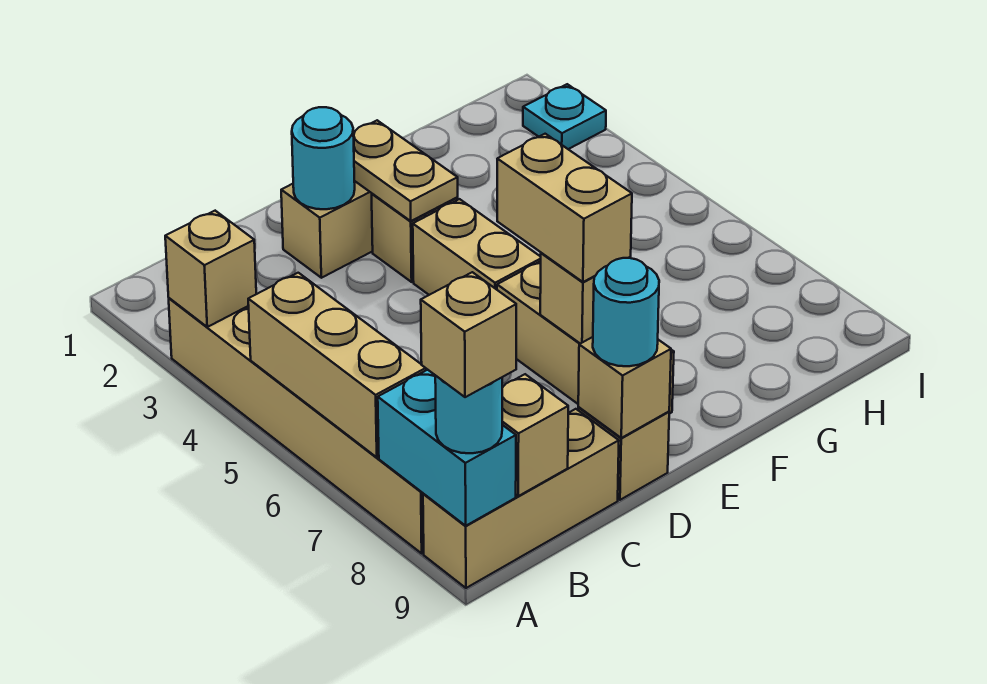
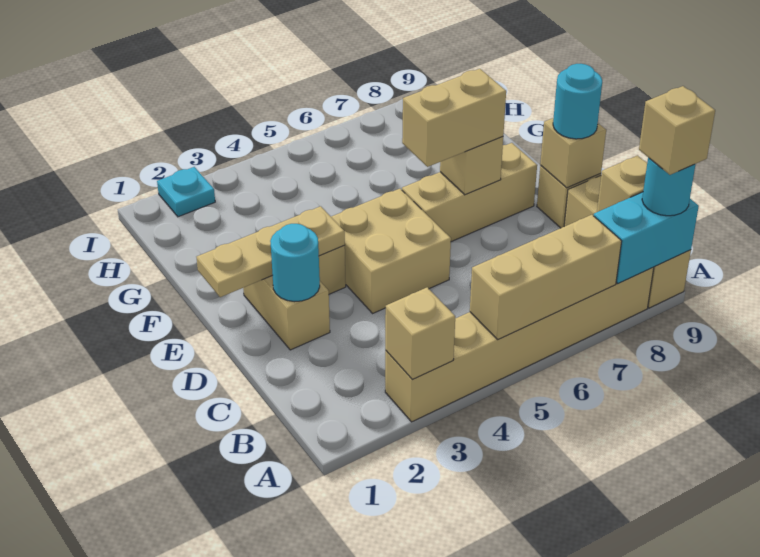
tan plate E2:E3 level 2 -> tan plate E1:E3 level 2
tan brick E4:E5 level 1 -> tan brick D4:E5 level 1

